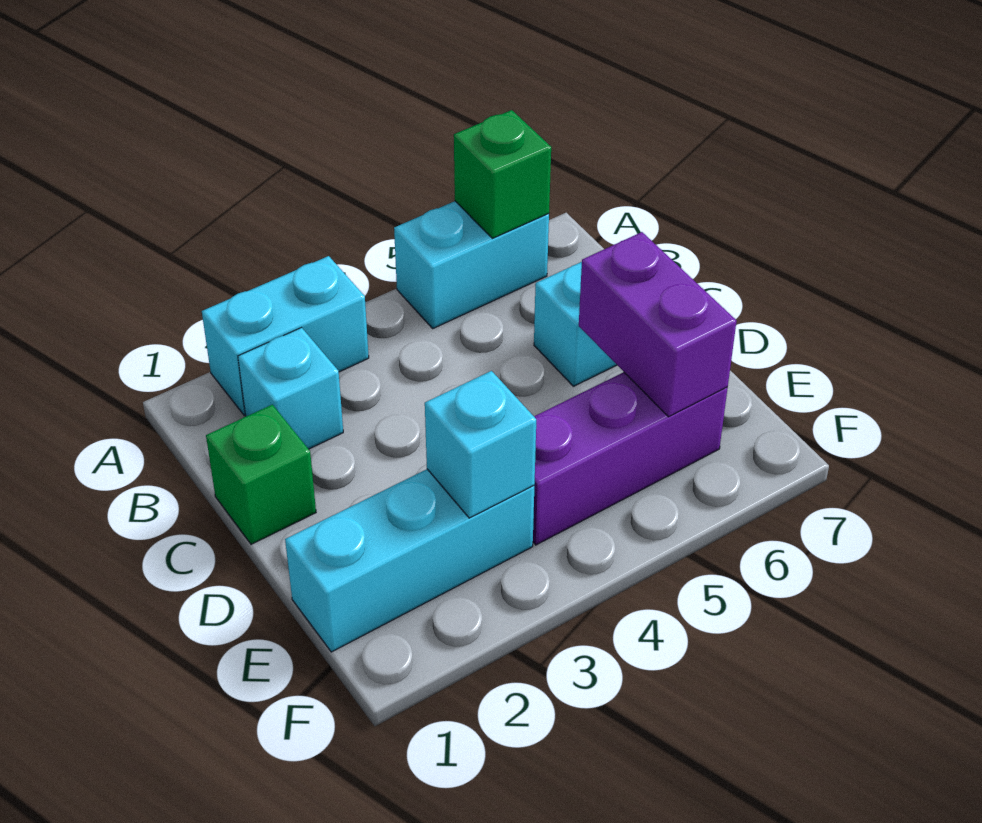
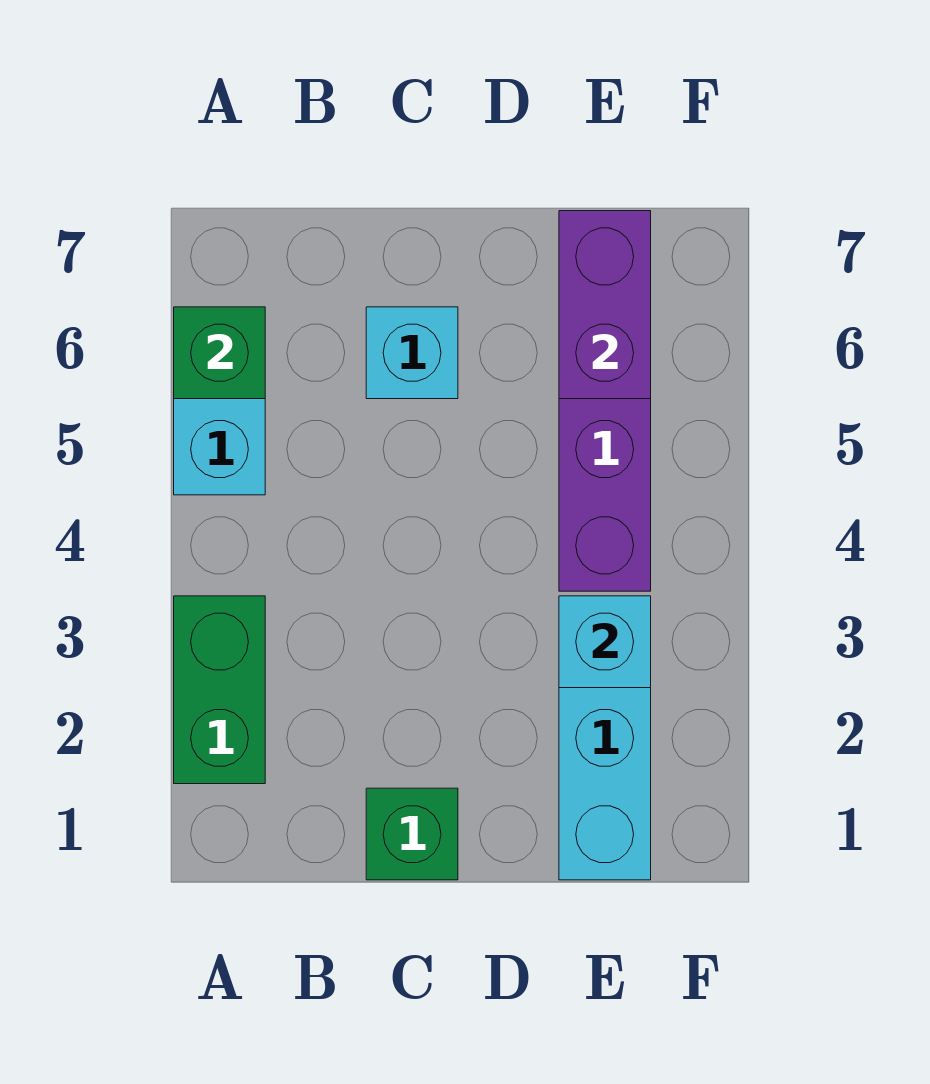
cyan brick A2:A3 level 1 -> green brick A2:A3 level 1
cyan brick B2 level 1 -> none
purple brick D6:E6 level 2 -> purple brick E6:E7 level 2

